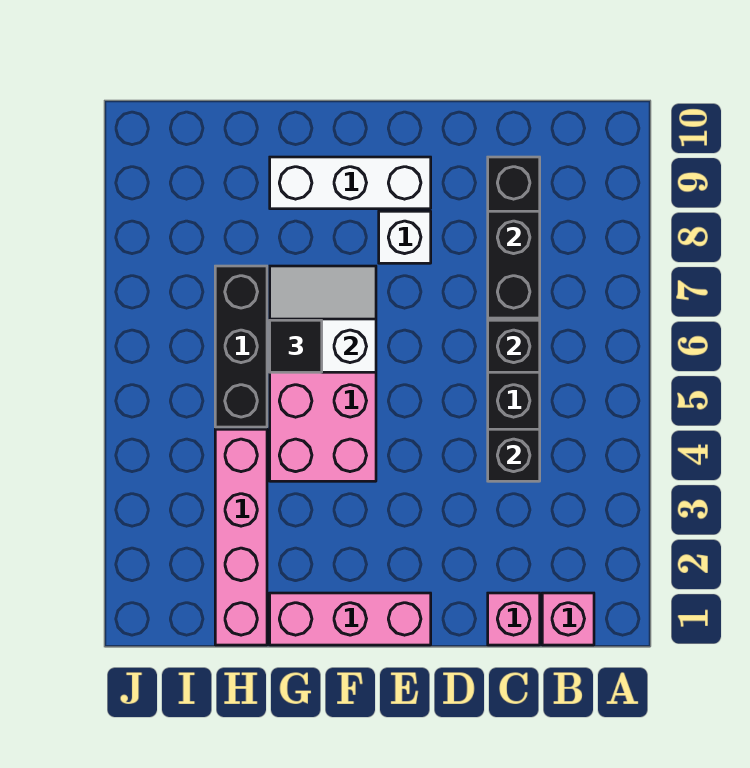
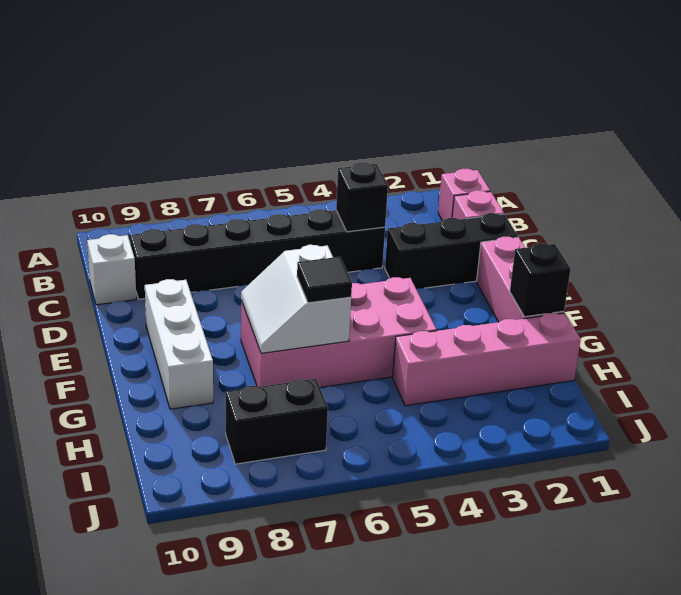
black brick C6 level 2 -> black brick G1 level 2
black brick C7:C8 level 2 -> black brick I7:I8 level 1
white brick E8 level 1 -> white brick C10 level 1
black brick H5:H7 level 1 -> black brick D1:D3 level 1

